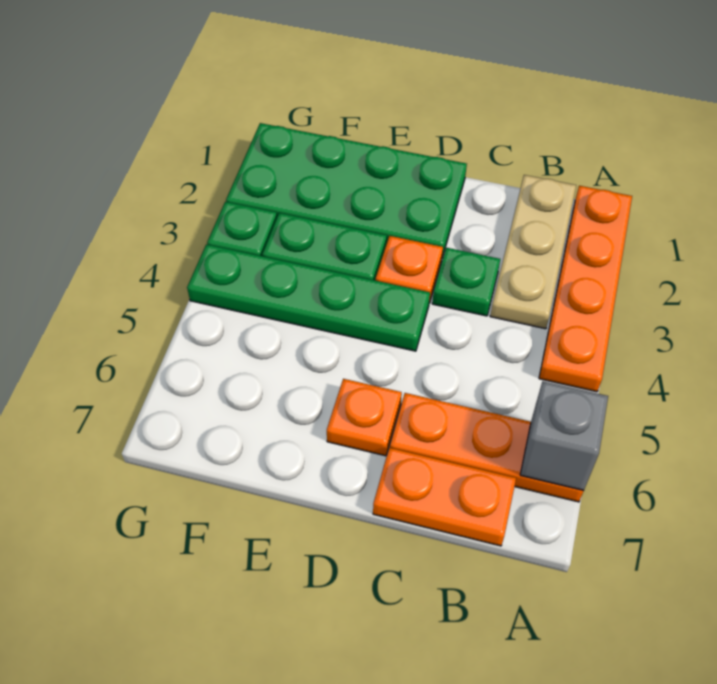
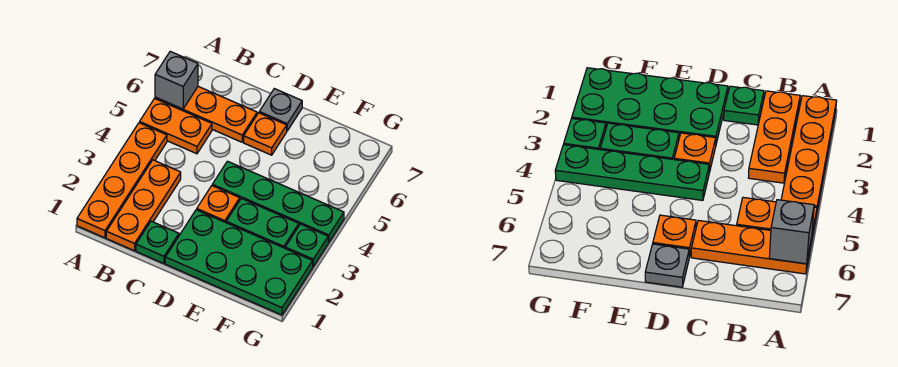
tan plate B1:B3 level 1 -> orange plate B1:B3 level 1
orange plate B7:C7 level 1 -> orange plate A5:B5 level 1
green plate C3 level 1 -> green plate C1 level 1
none -> grey plate D7 level 1

